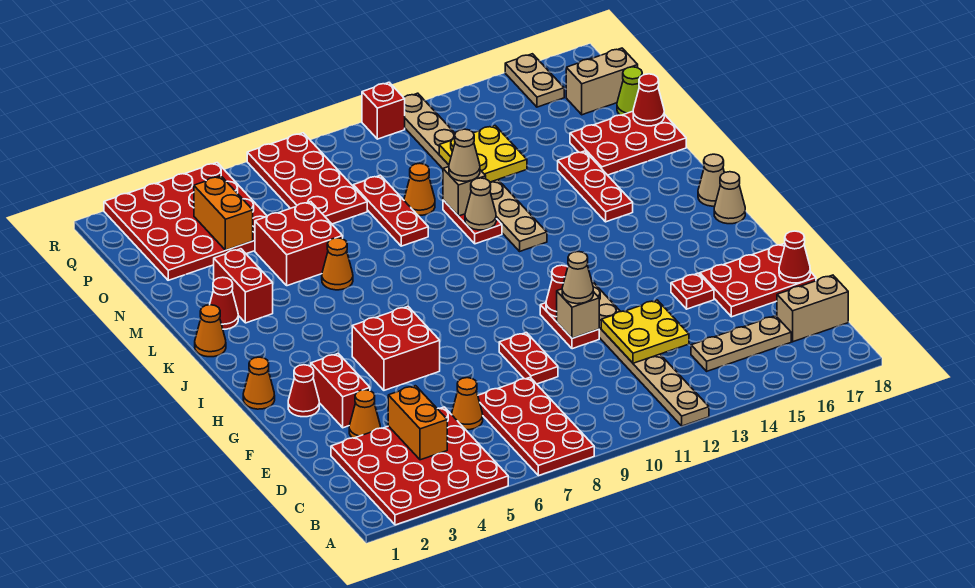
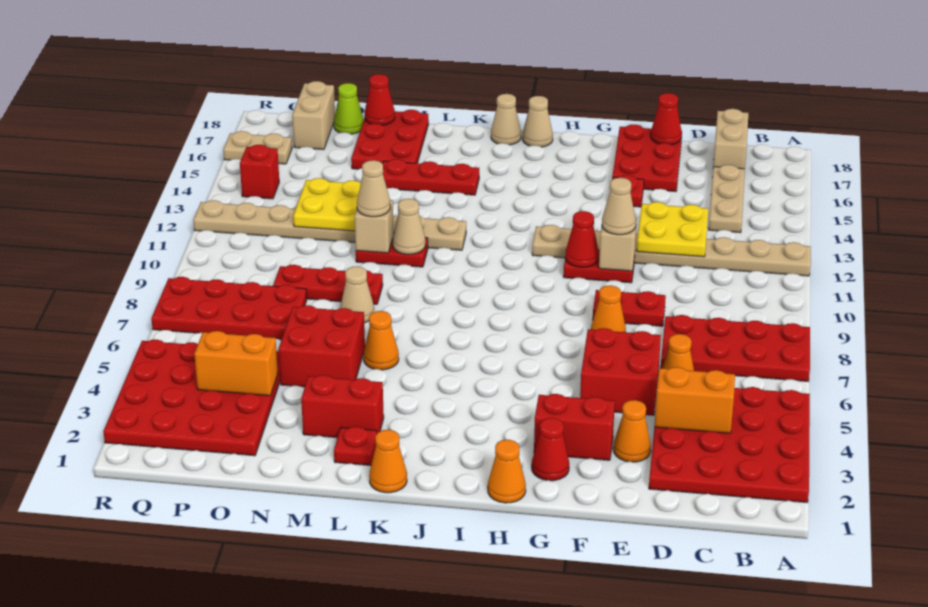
red brick G5:H6 level 1 -> red brick E5:F6 level 1
red cone L2 level 1 -> red plate L2 level 1
none -> tan cone M8 level 1
orange cone N10 level 1 -> orange cone F8 level 1
red brick R11 level 1 -> red brick Q14 level 1

